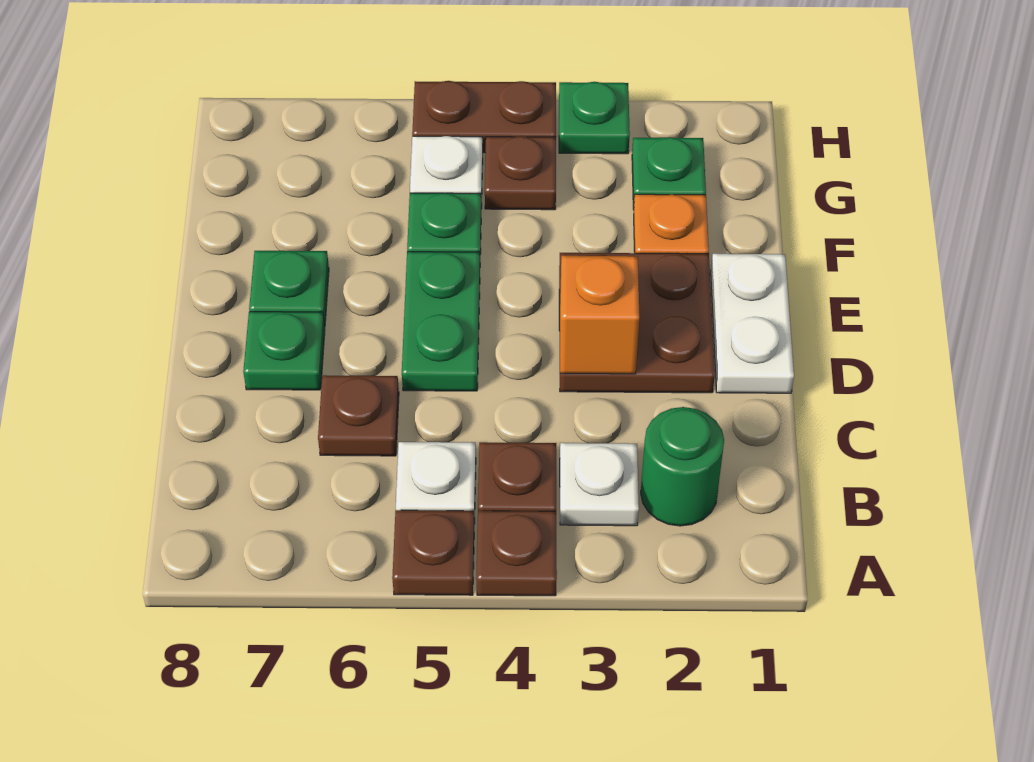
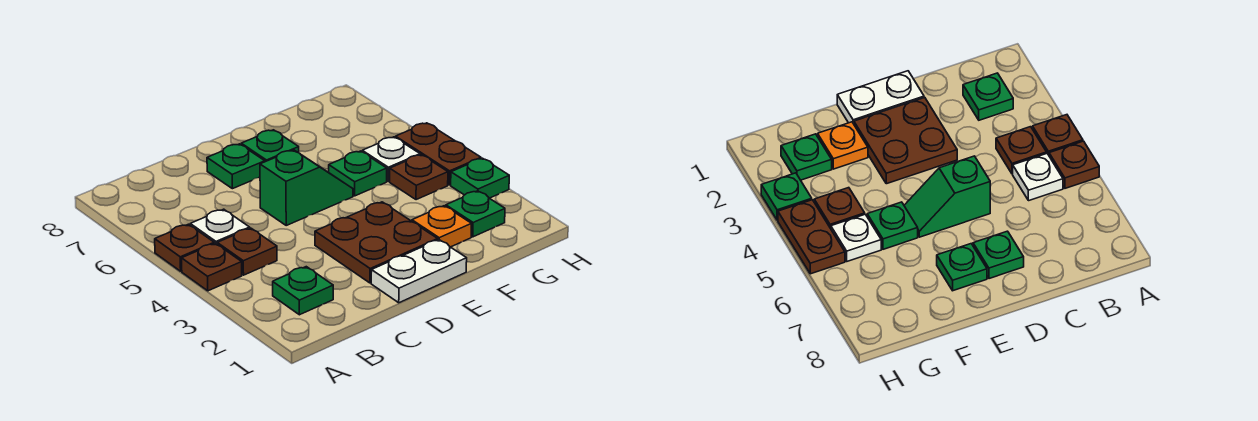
green round brick B2 level 1 -> green plate B2 level 1
white plate B3 level 1 -> none
brown plate C6 level 1 -> none
orange brick D3 level 2 -> none
green plate D5:E5 level 1 -> green slope D5:E5 level 1 top D

